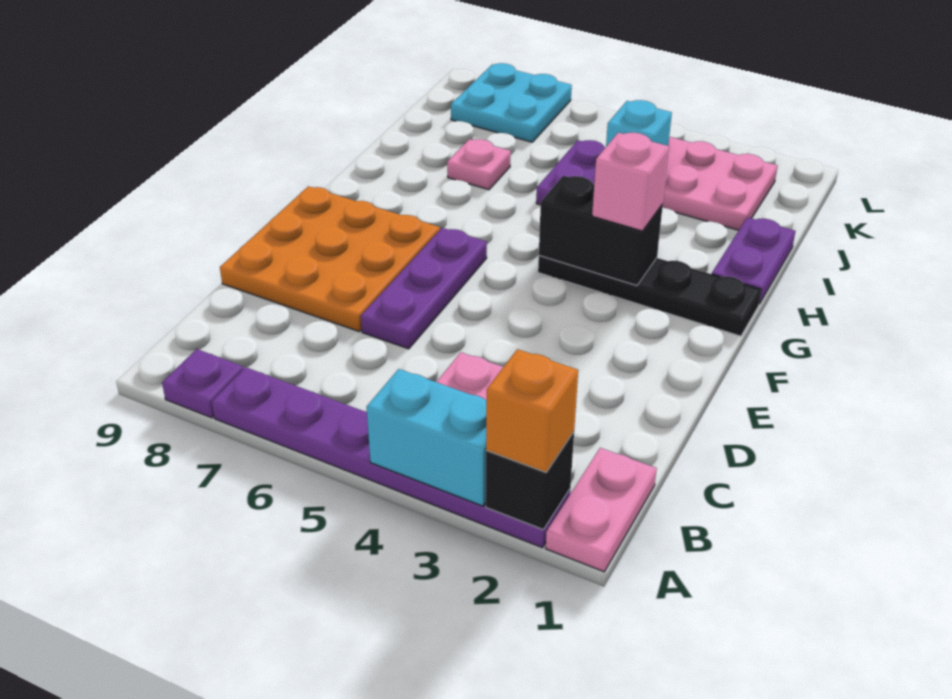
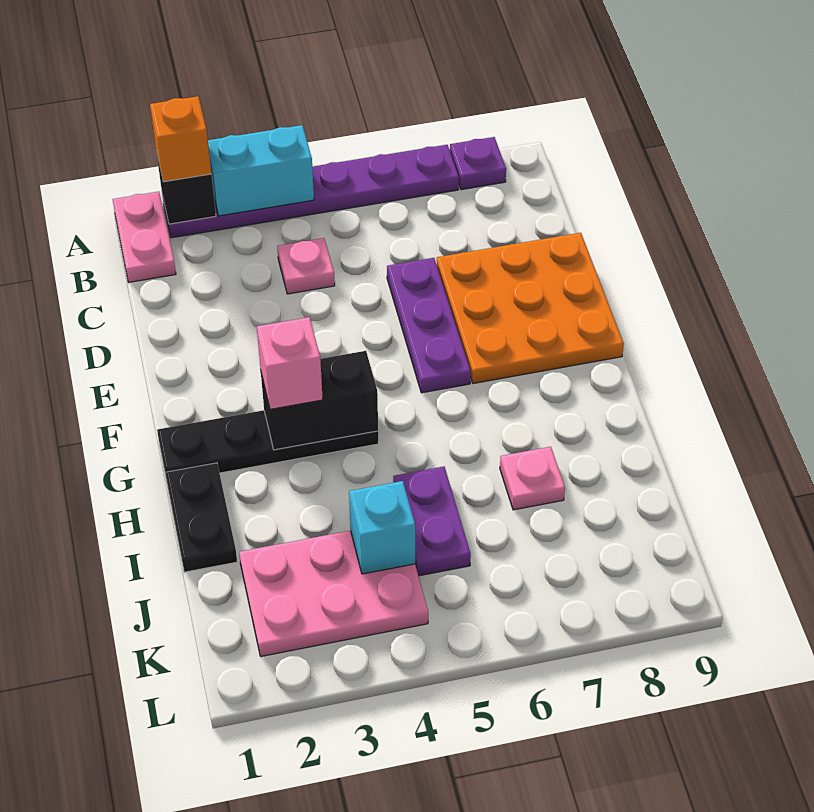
purple plate H1:I1 level 1 -> black plate H1:I1 level 1
cyan plate K7:L8 level 1 -> none

